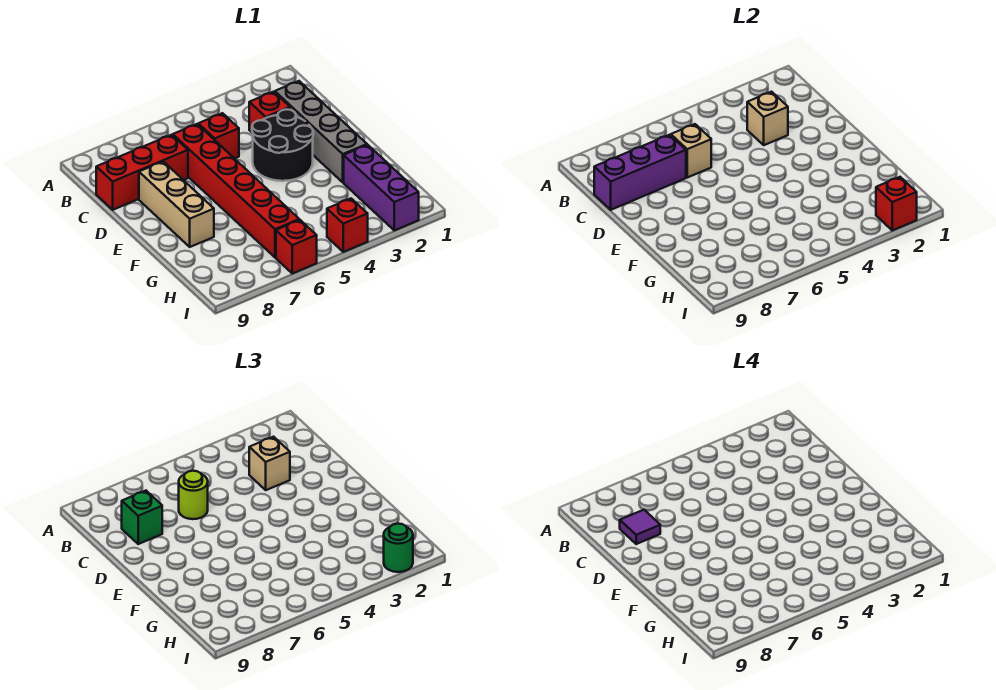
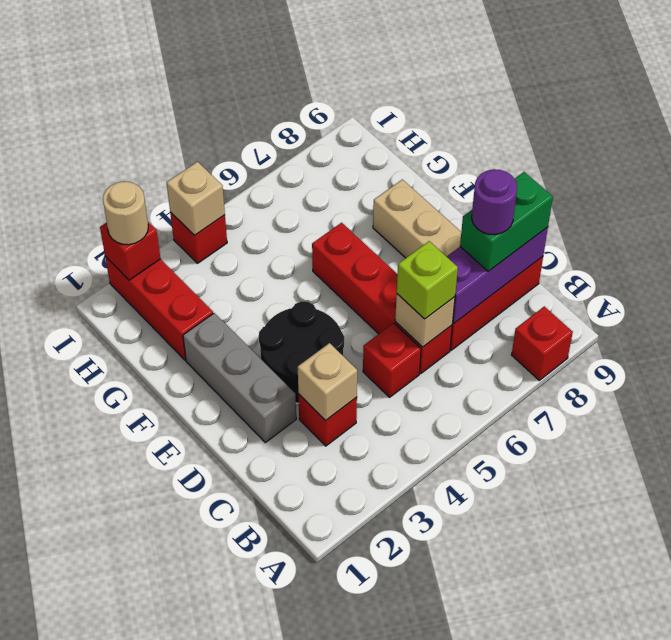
grey brick C2:F2 level 1 -> grey brick D2:F2 level 1
tan brick C3 level 3 -> tan brick I4 level 2
red brick C6:H6 level 1 -> red brick C6:F6 level 1
lime round brick C6 level 3 -> lime brick C6 level 3
green brick C8 level 3 -> green brick C8:C9 level 3
purple tile C8 level 4 -> purple round brick C8 level 4
purple brick G2:I2 level 1 -> red brick G2:I2 level 1
green round brick I2 level 3 -> tan round brick I2 level 3
red brick I6 level 1 -> red brick A8 level 1

